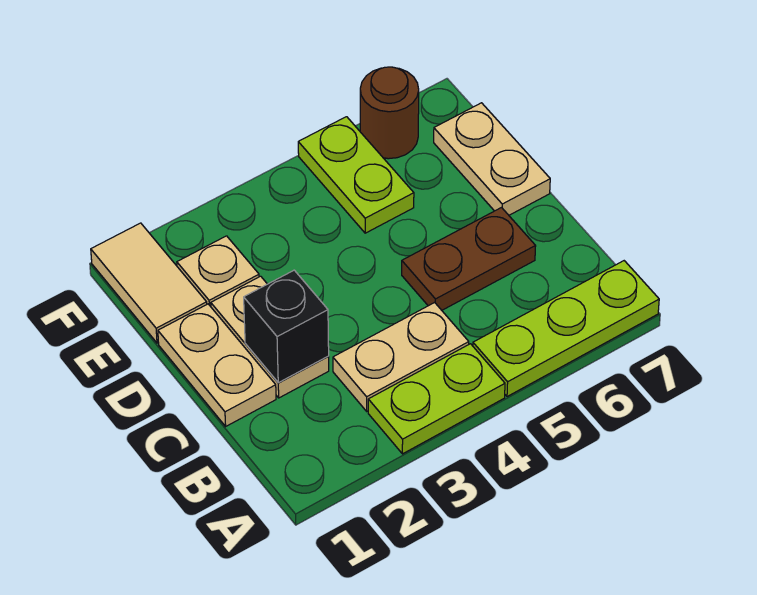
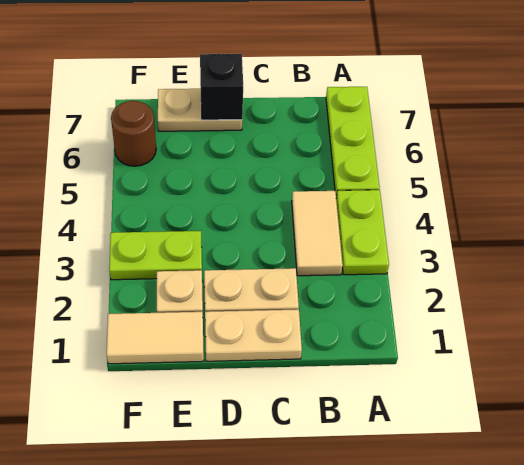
tan plate B3:B4 level 1 -> tan tile B3:B4 level 1
black brick C2 level 2 -> black brick D7 level 2
brown plate C5:C6 level 1 -> none
lime plate E5:F5 level 1 -> lime plate E3:F3 level 1

